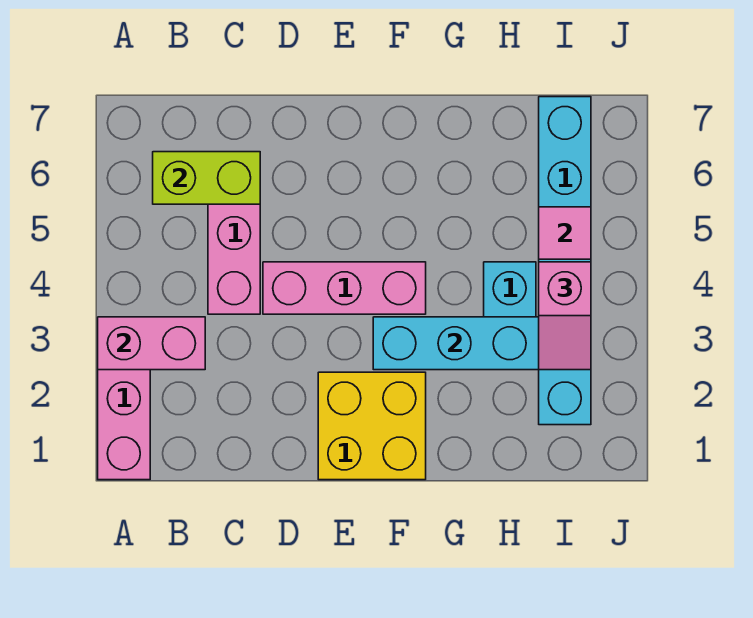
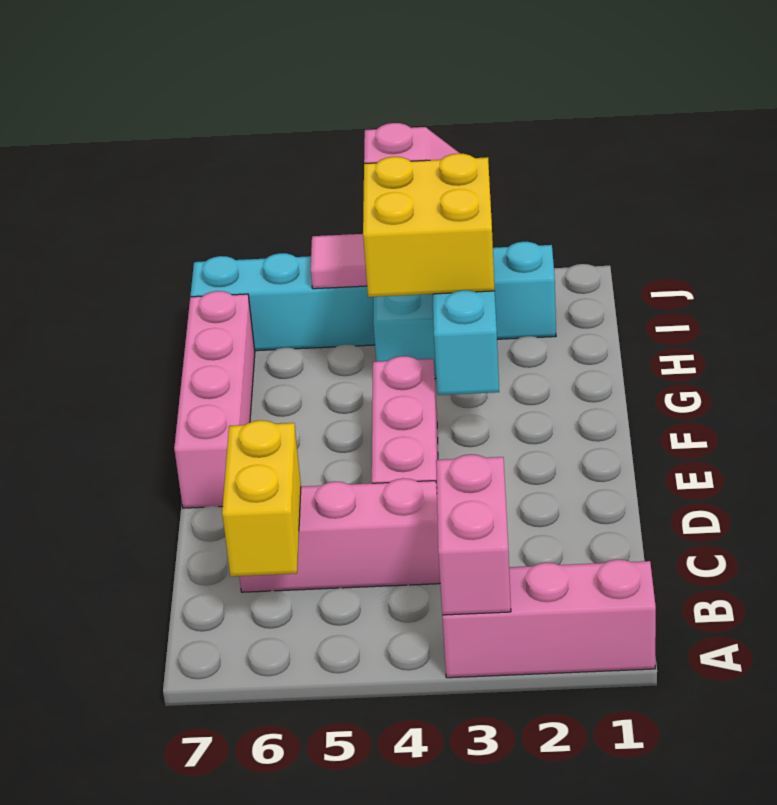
lime brick B6:C6 level 2 -> yellow brick B6:C6 level 2
yellow brick E1:F2 level 1 -> yellow brick G3:H4 level 3
none -> pink brick E7:H7 level 1

